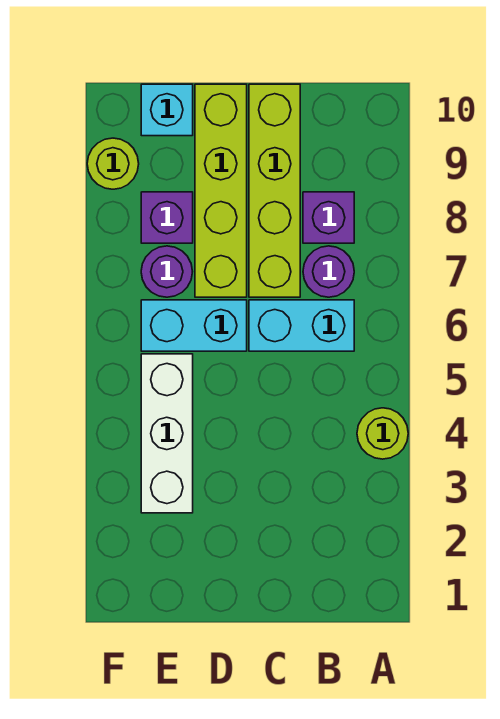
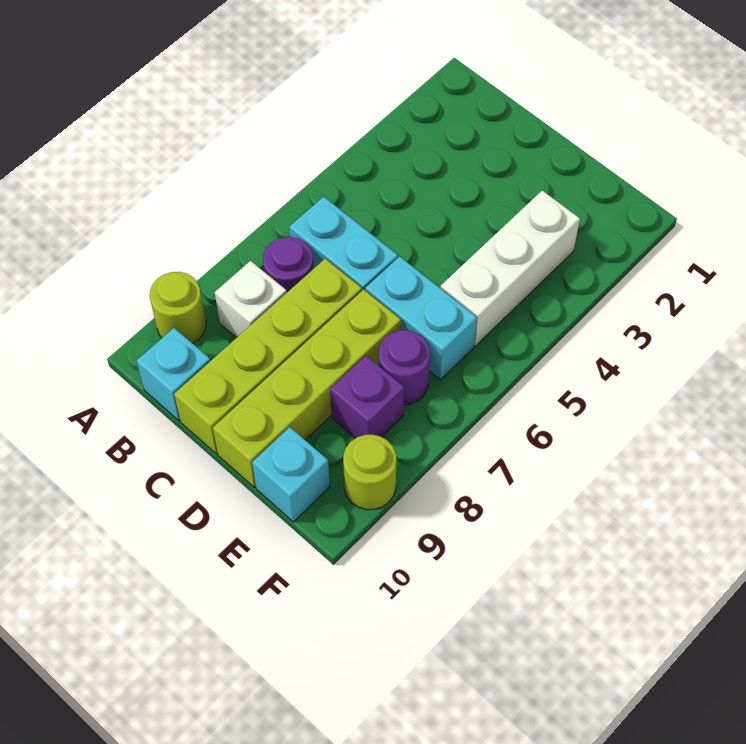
lime round brick A4 level 1 -> lime round brick A9 level 1
purple brick B8 level 1 -> white brick B8 level 1
none -> cyan brick B10 level 1

